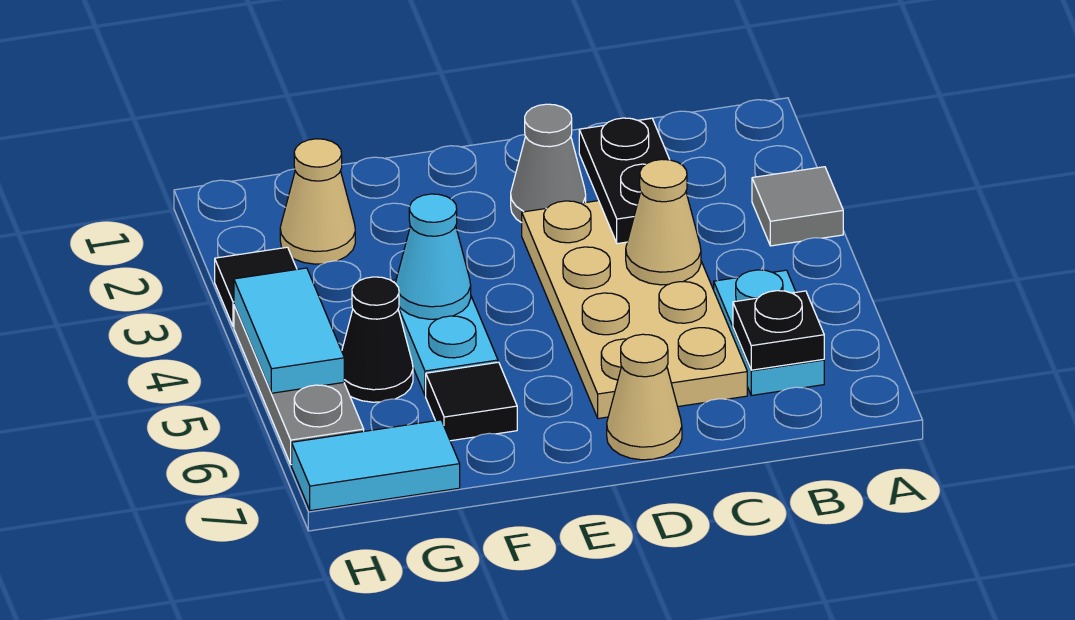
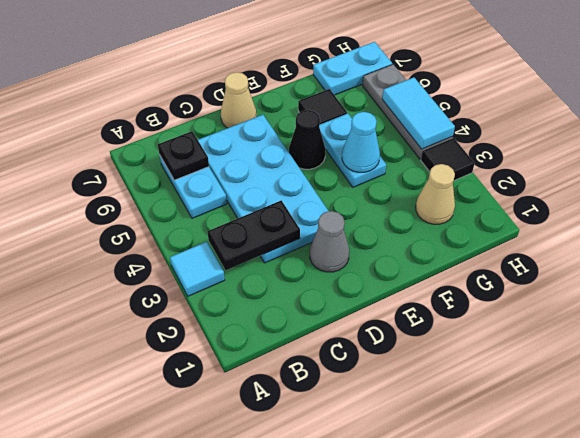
grey tile A3 level 1 -> cyan tile A3 level 1
black plate C2:C3 level 2 -> black plate B3:C3 level 2
tan plate C3:D6 level 1 -> cyan plate C3:D6 level 1
tan cone C4 level 2 -> none
black cone G5 level 1 -> black cone E5 level 1
cyan tile G7:H7 level 1 -> cyan plate G7:H7 level 1

